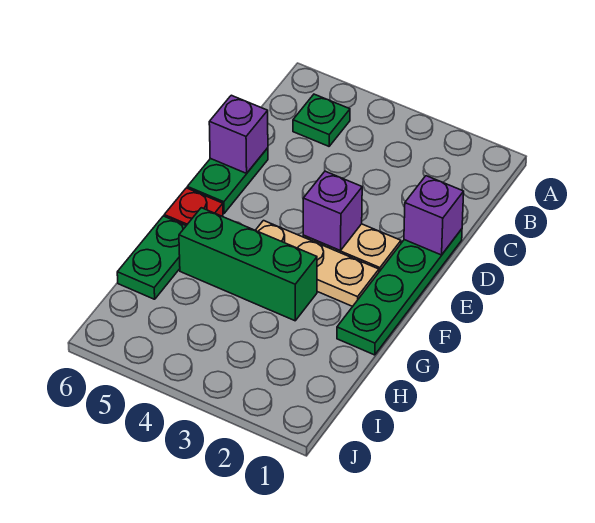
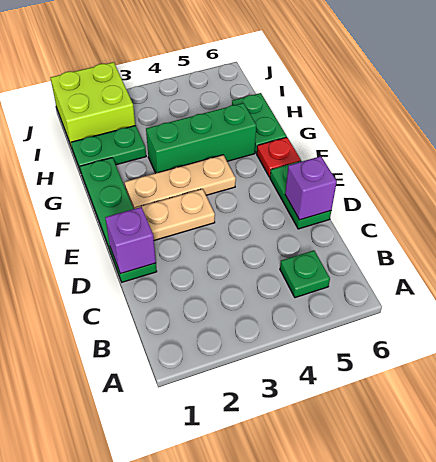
purple brick E3 level 2 -> none
none -> green plate H1:H2 level 1
none -> lime brick I1:J2 level 1

